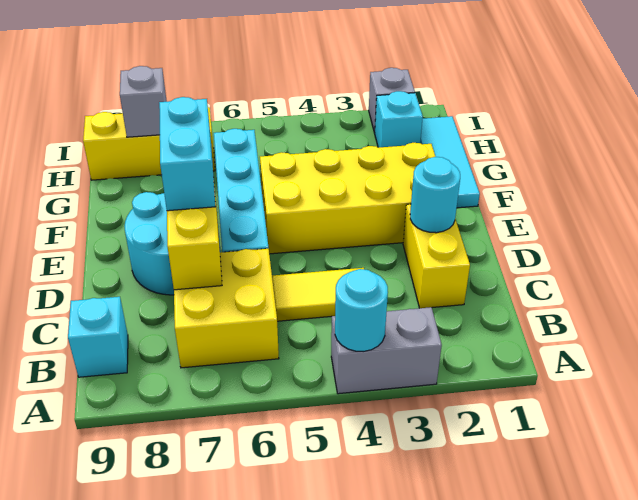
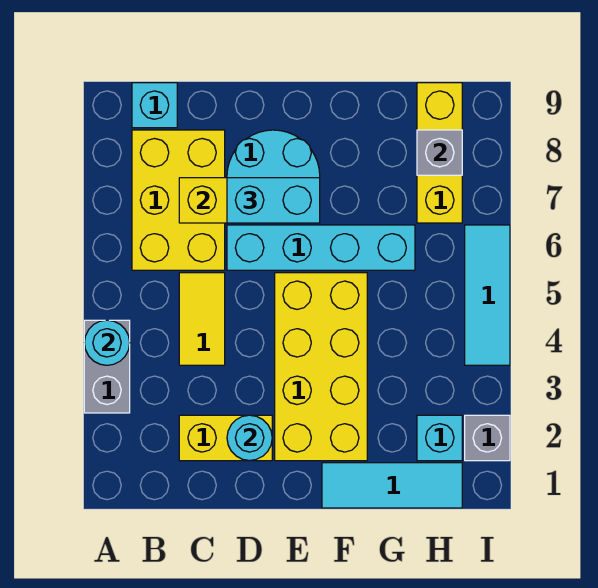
yellow brick B6:C7 level 1 -> yellow brick B6:C8 level 1
none -> cyan tile I4:I6 level 1

